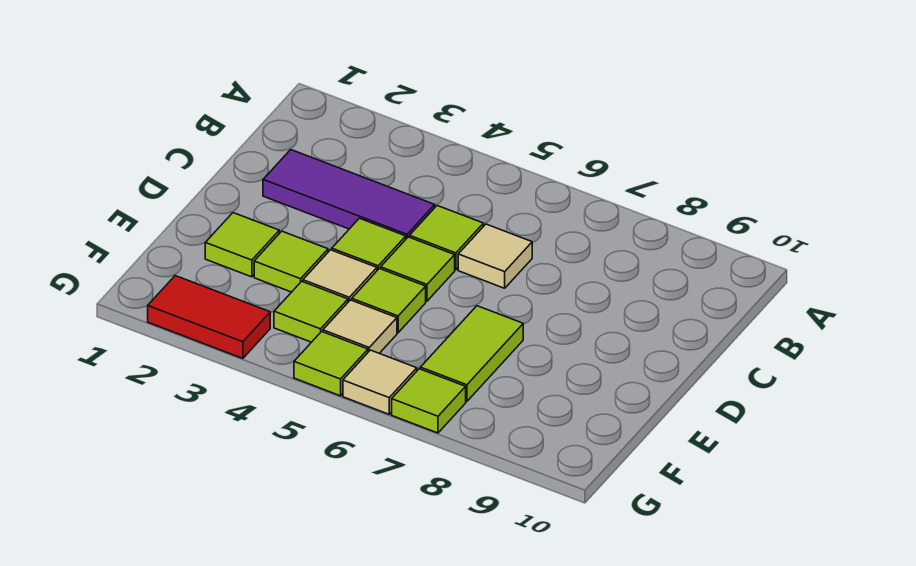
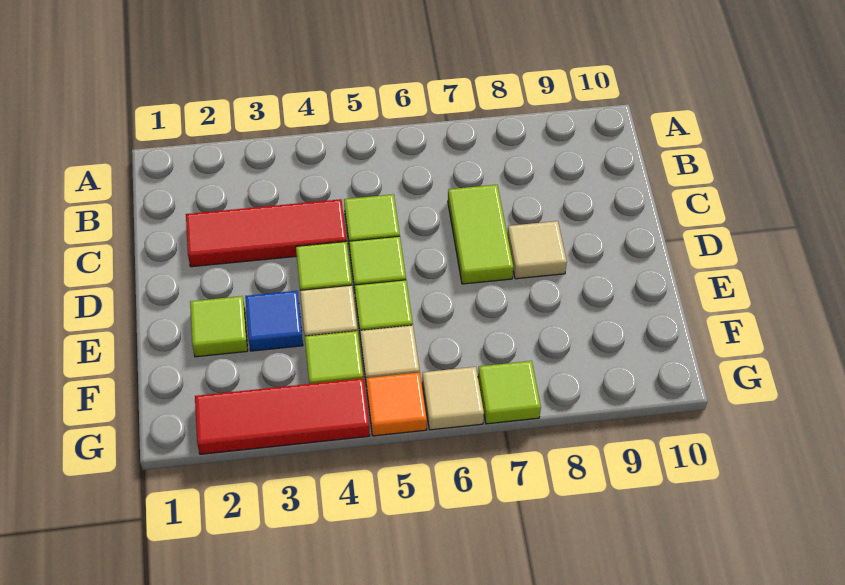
purple tile C2:C4 level 1 -> red tile C2:C4 level 1
tan tile C6 level 1 -> tan tile D8 level 1
lime tile E3 level 1 -> blue tile E3 level 1
lime tile E7:F7 level 1 -> lime tile C7:D7 level 1
red tile G2:G3 level 1 -> red tile G2:G4 level 1
lime tile G5 level 1 -> orange tile G5 level 1

